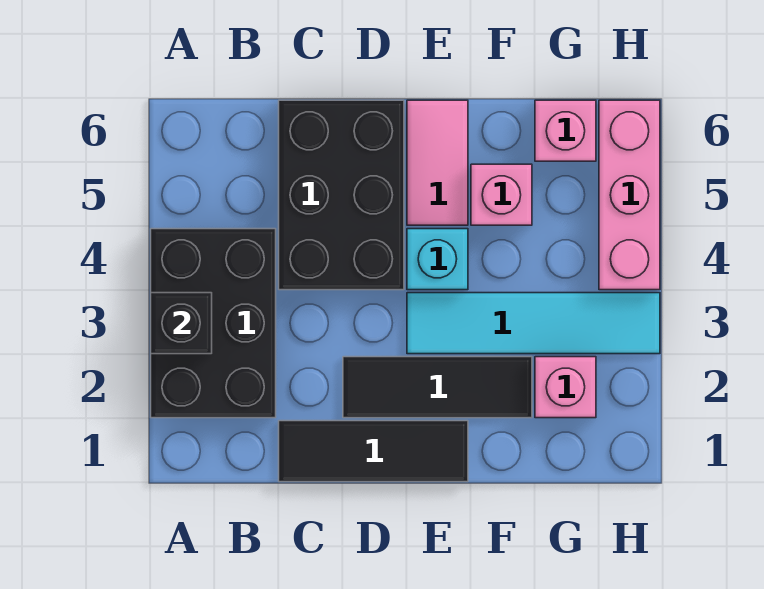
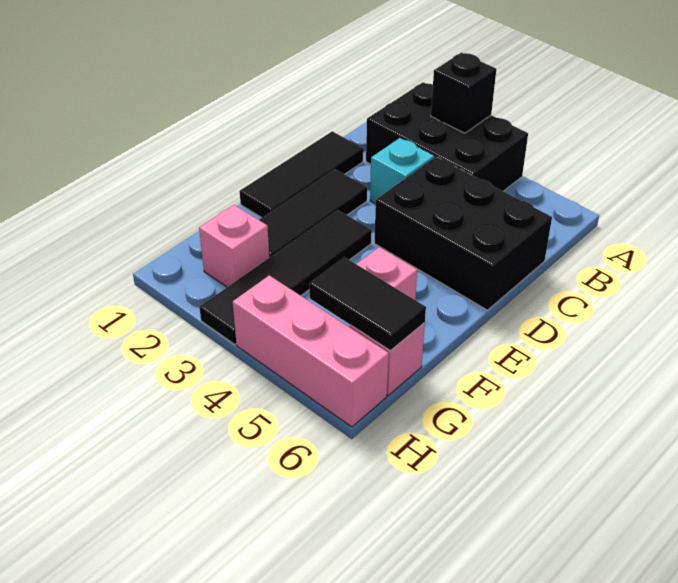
cyan tile E3:H3 level 1 -> black tile E3:H3 level 1
cyan brick E4 level 1 -> cyan brick C3 level 1
pink tile E5:E6 level 1 -> none
none -> black tile G5:G6 level 2

